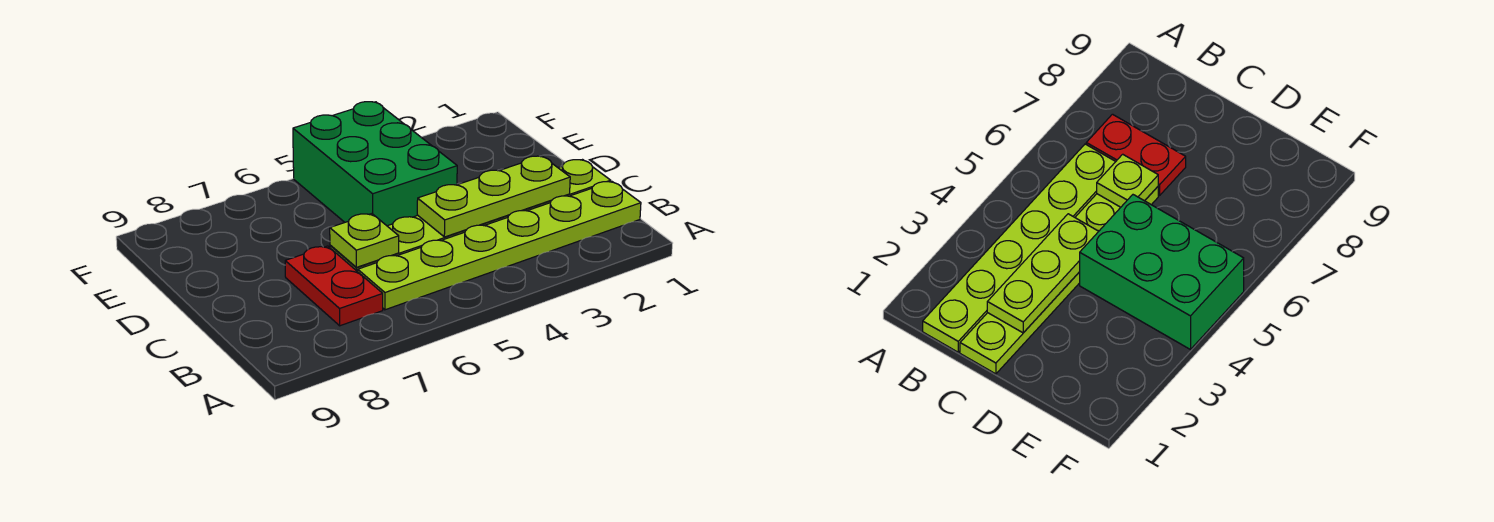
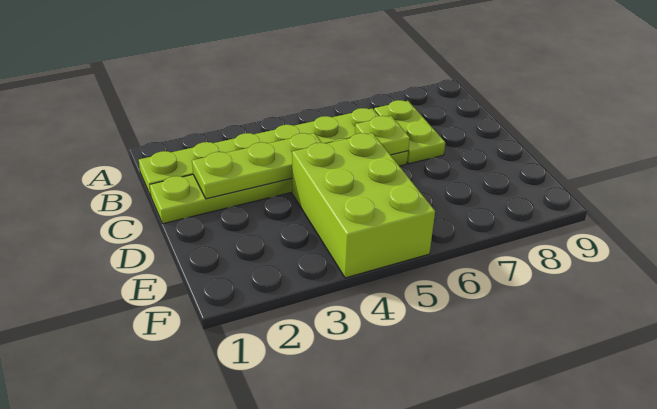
red plate B7:C7 level 1 -> lime plate B7:C7 level 1
green brick D4:F5 level 1 -> lime brick D4:F5 level 1

